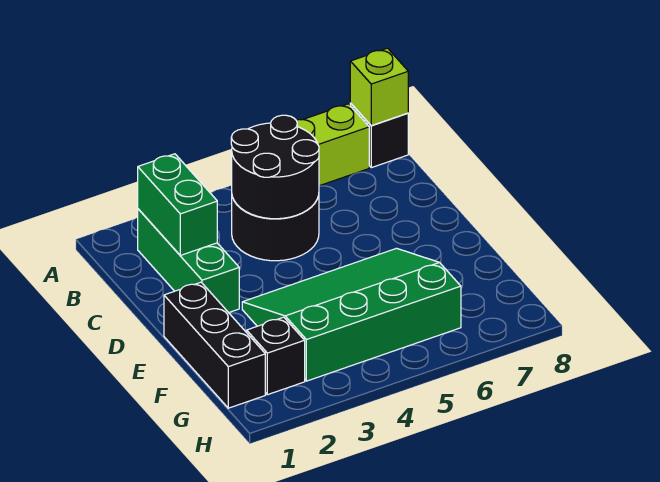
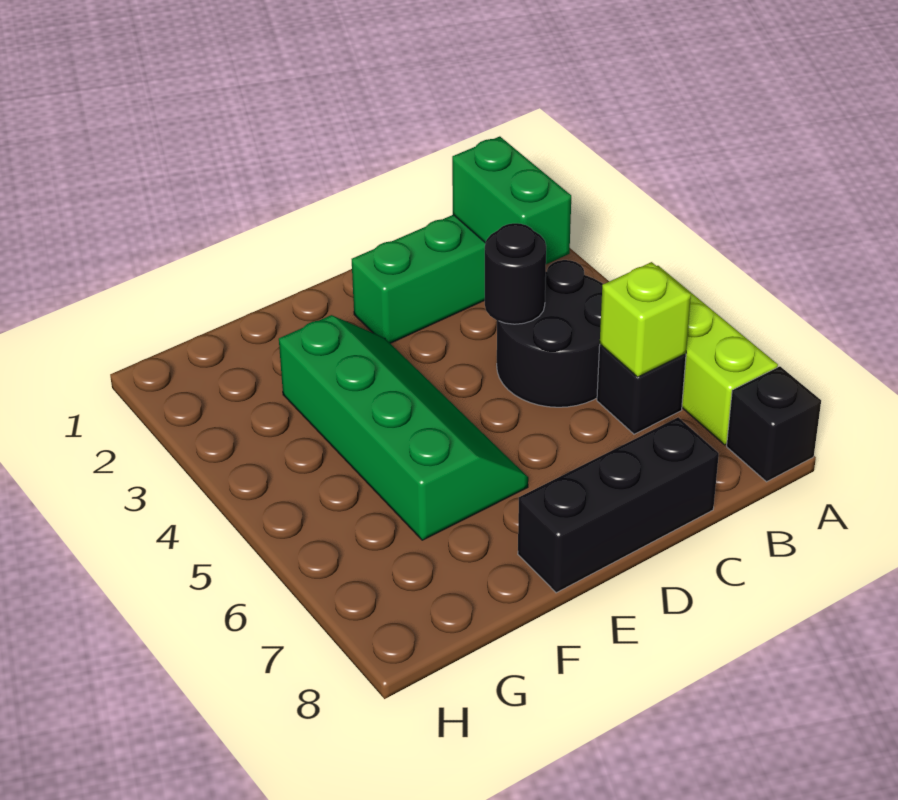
lime brick A8 level 2 -> lime brick B6 level 2
green brick B2:C2 level 2 -> green brick B2:B3 level 2
black round brick B4:C5 level 2 -> black round brick C4 level 2
black brick E1:G1 level 1 -> black brick C8:E8 level 1
green slope E3:G6 level 1 top G -> green slope E3:F6 level 1 top F
black brick G2 level 1 -> black brick B6 level 1

